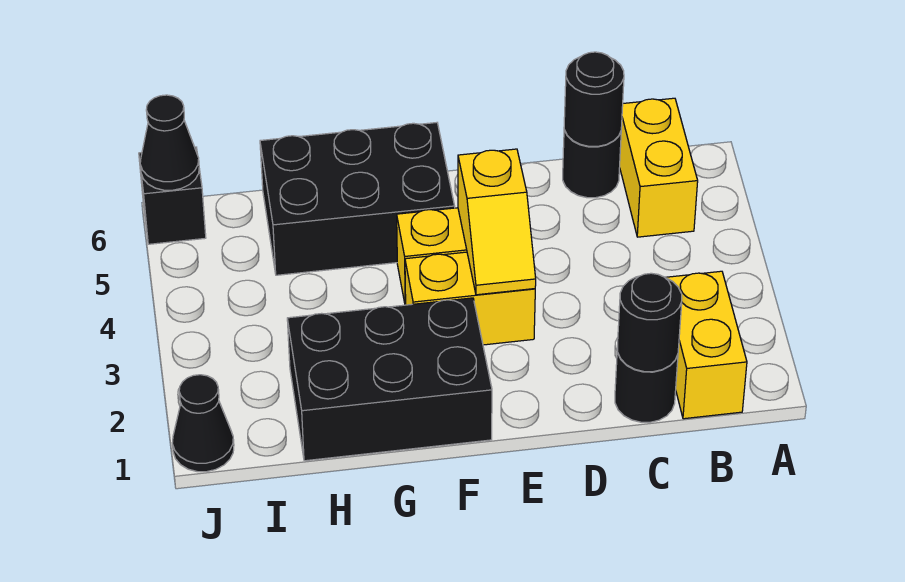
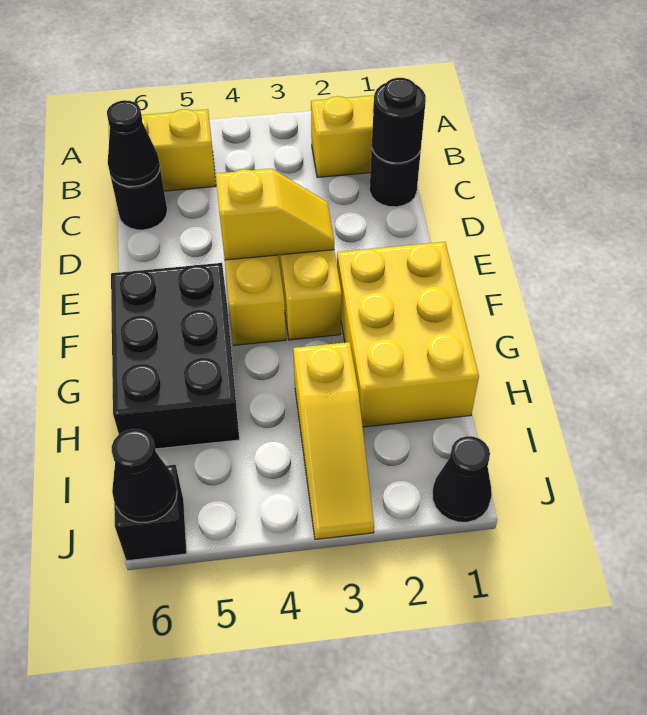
black round brick C6 level 2 -> black cone C6 level 2
black brick F1:H2 level 1 -> yellow brick F1:H2 level 1
none -> yellow slope H3:J3 level 1 top H

